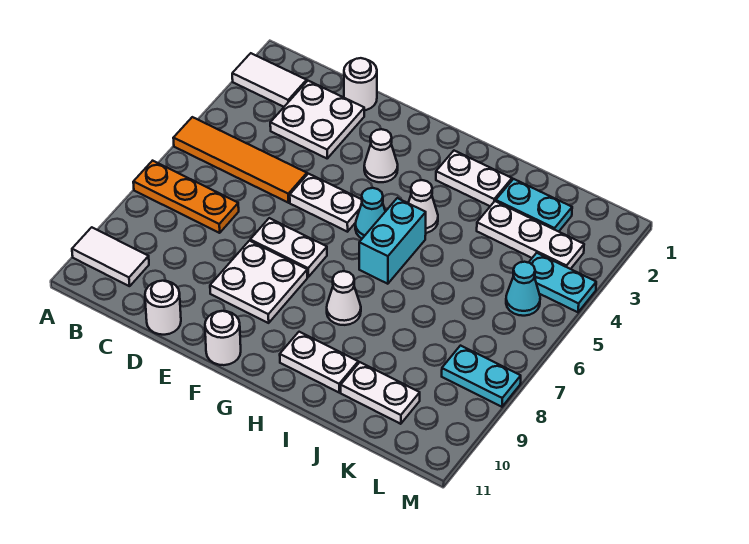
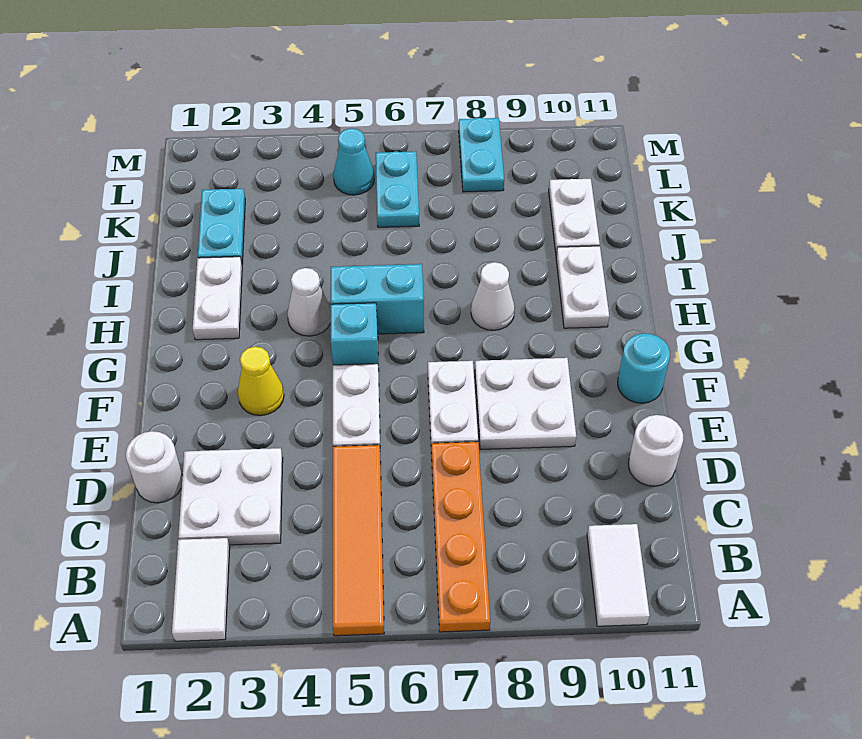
orange plate A7:C7 level 1 -> orange plate A7:D7 level 1
white cone F3 level 1 -> yellow cone F3 level 1
white round brick F11 level 1 -> cyan round brick F11 level 1
cyan cone G5 level 1 -> cyan brick G5 level 1
white plate J3:L3 level 1 -> none
cyan plate L4:M4 level 1 -> cyan plate K6:L6 level 1

